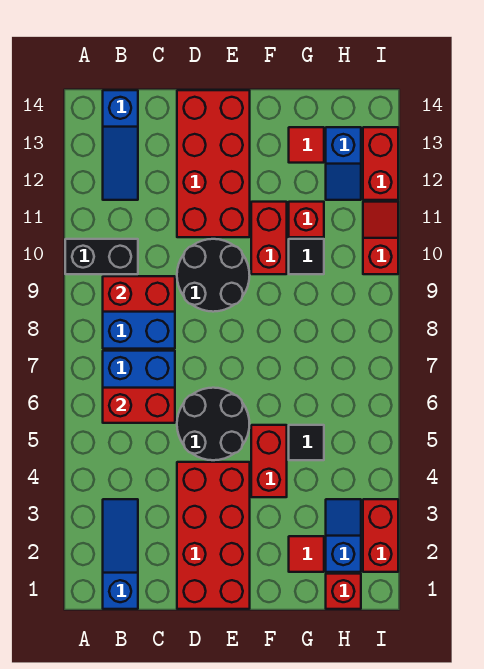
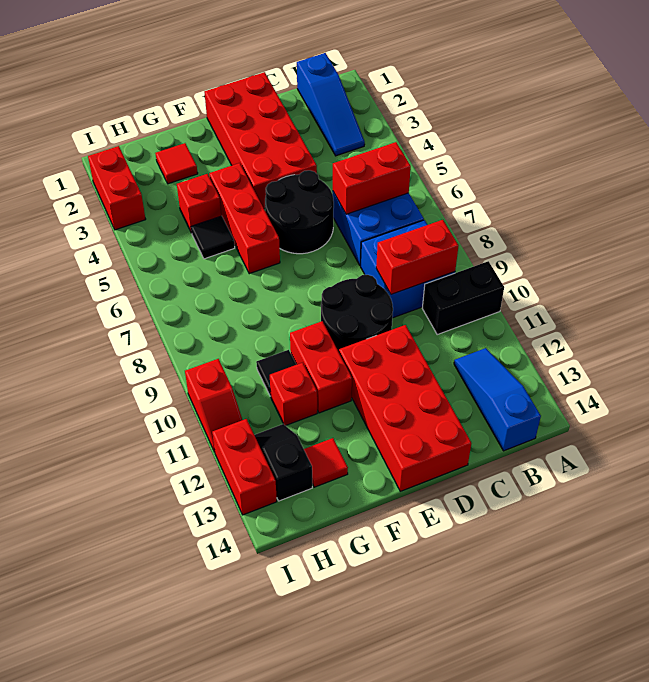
red brick F4:F5 level 1 -> red brick F4:F6 level 1
red brick H1 level 1 -> red brick G4 level 1
blue slope H2:H3 level 1 top 2 -> none
blue slope H12:H13 level 1 top 13 -> black slope H12:H13 level 1 top 13

